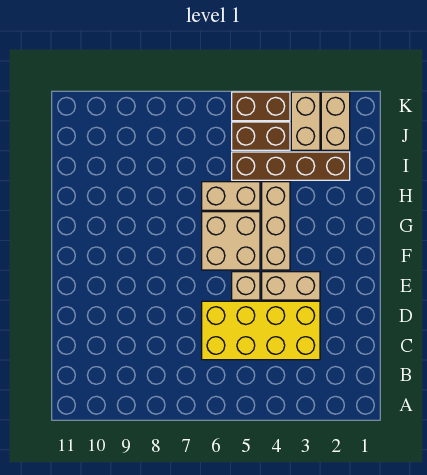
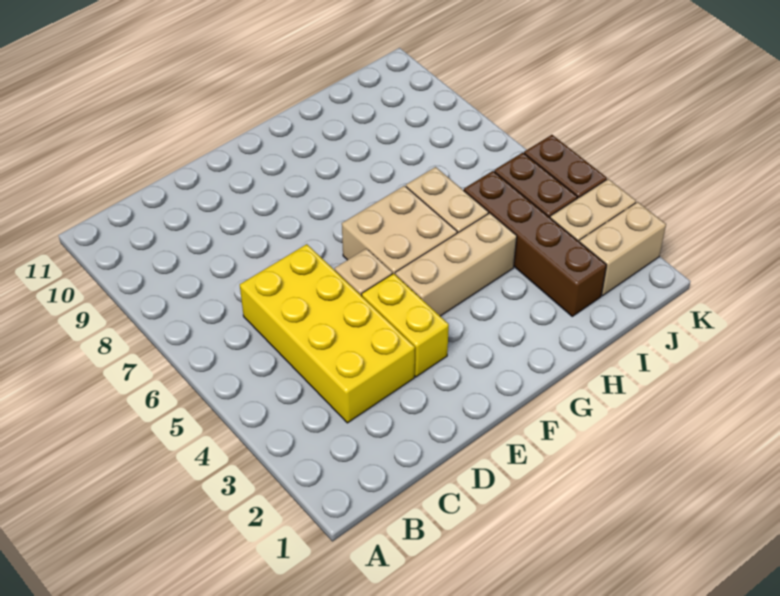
tan brick E3:E4 level 1 -> yellow brick E3:E4 level 1

